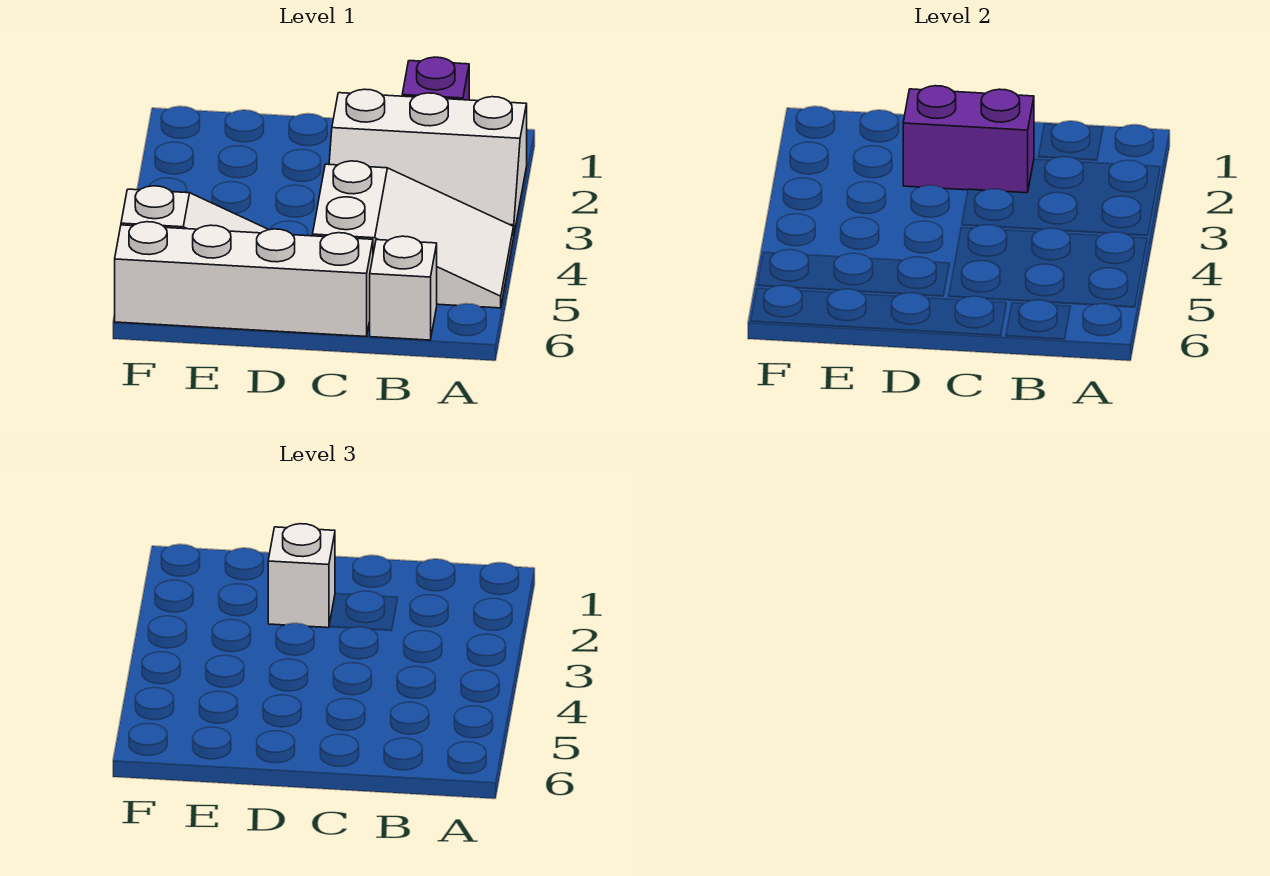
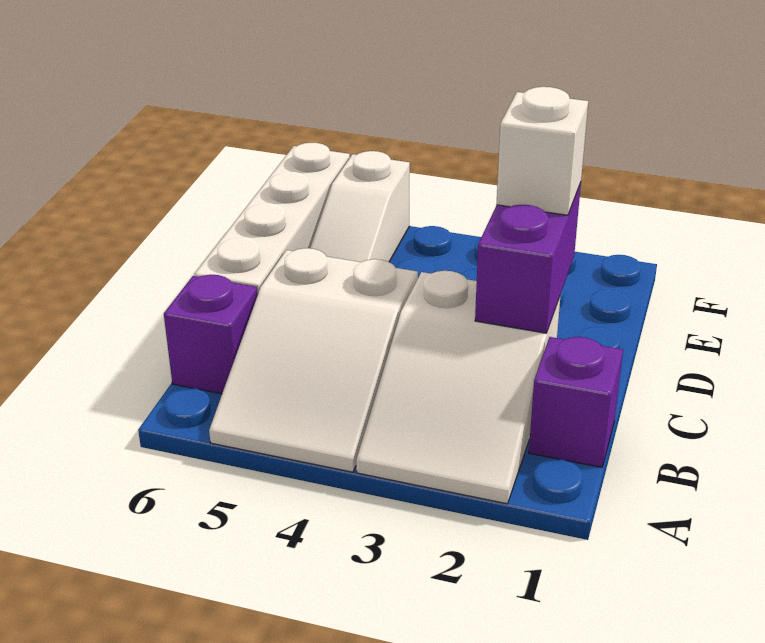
white slope A2:C3 level 1 top 2 -> white slope A2:C3 level 1 top C
white brick B6 level 1 -> purple brick B6 level 1

